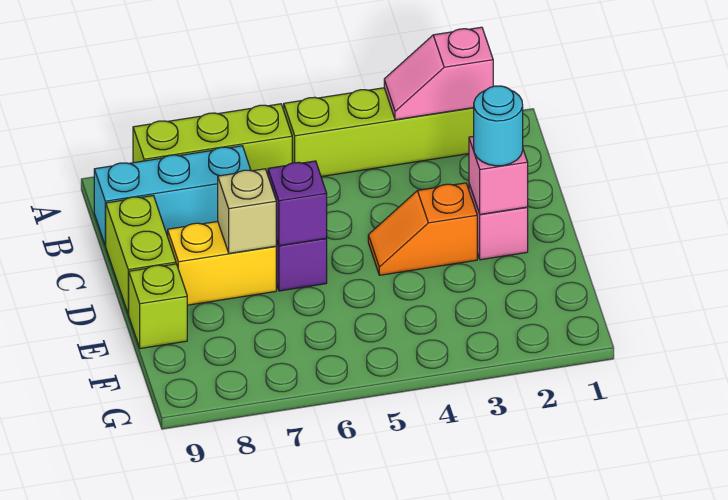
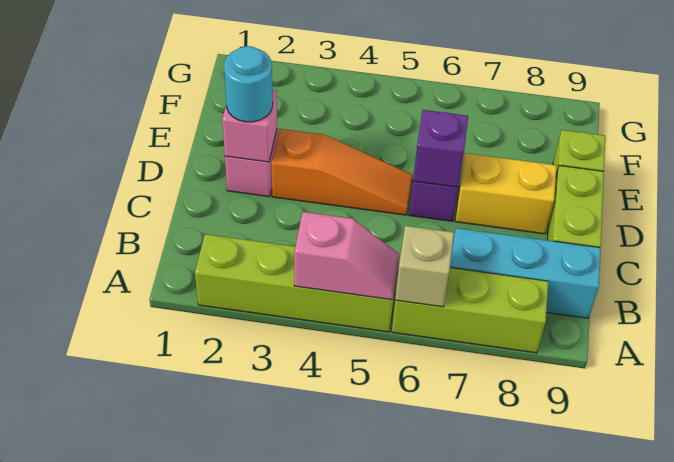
pink slope A2:A3 level 2 top 2 -> pink slope A4:A5 level 2 top 4
orange slope D3:D4 level 1 top 3 -> orange slope D3:D5 level 1 top 3
tan brick D7 level 2 -> tan brick A6 level 2

